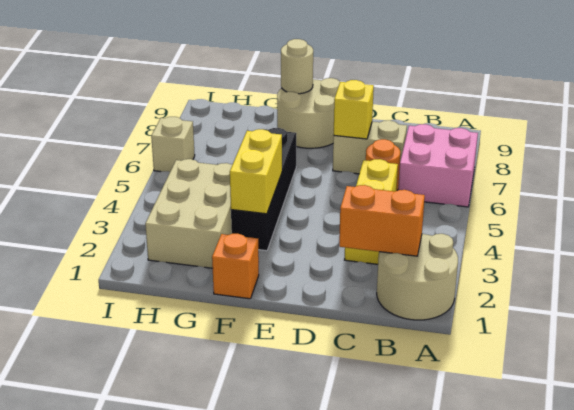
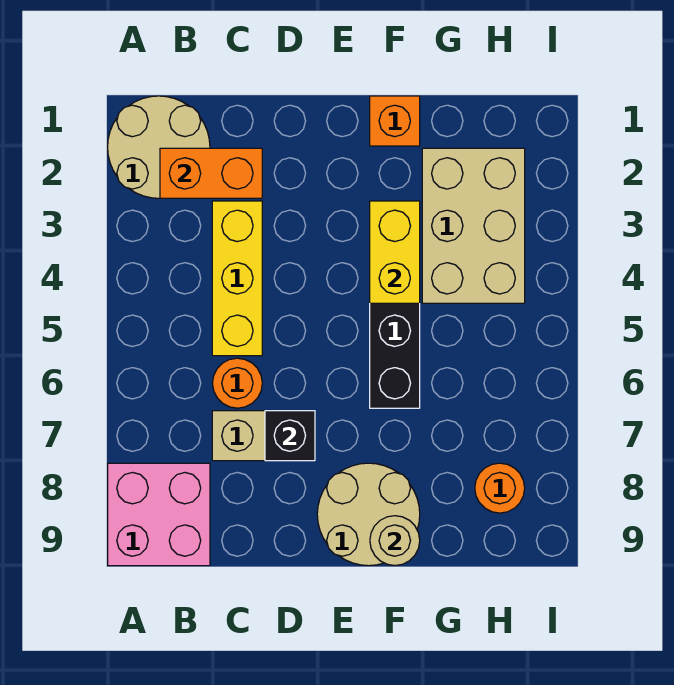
pink brick A6:B7 level 1 -> pink brick A8:B9 level 1
yellow brick D7 level 2 -> black brick D7 level 2
none -> orange round brick H8 level 1
tan brick I6 level 1 -> none

